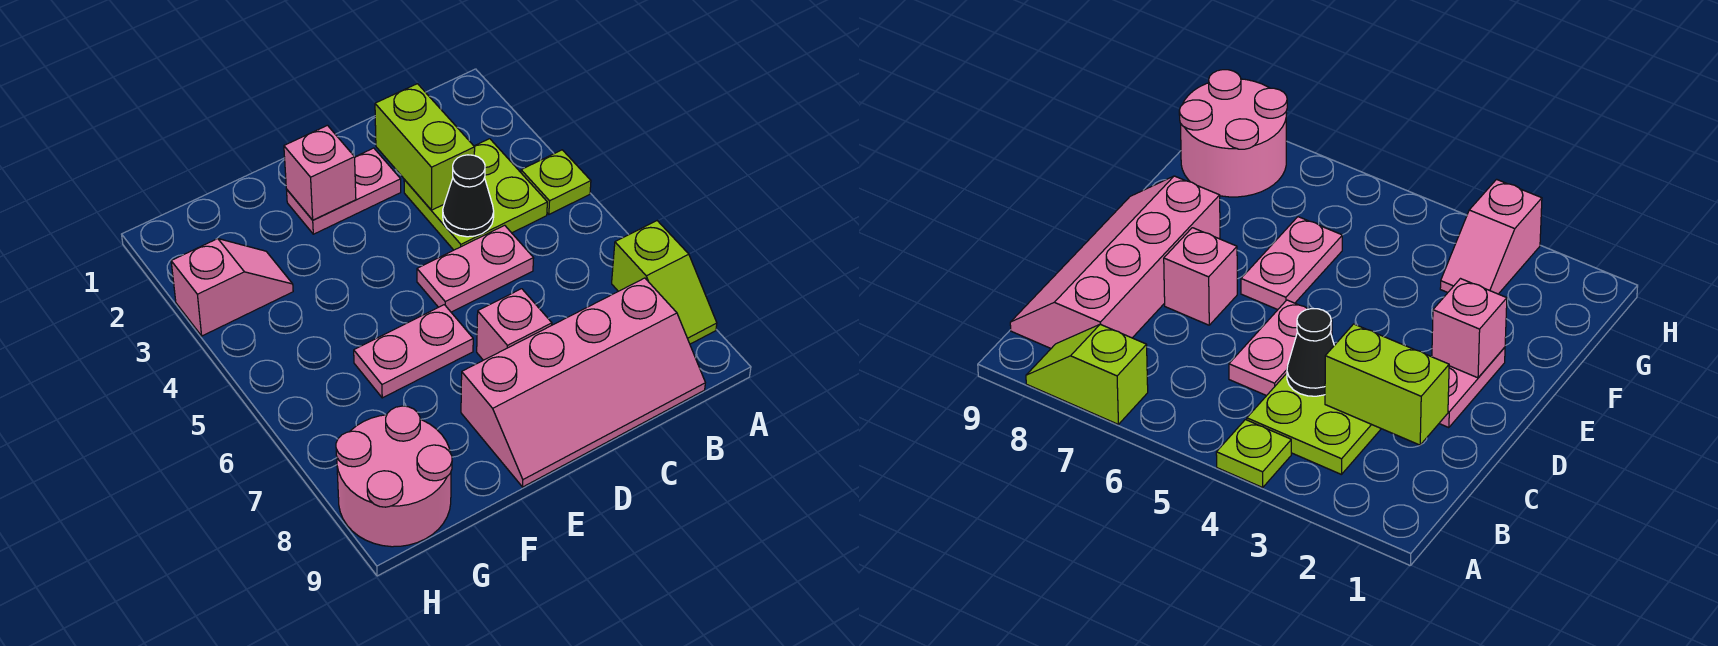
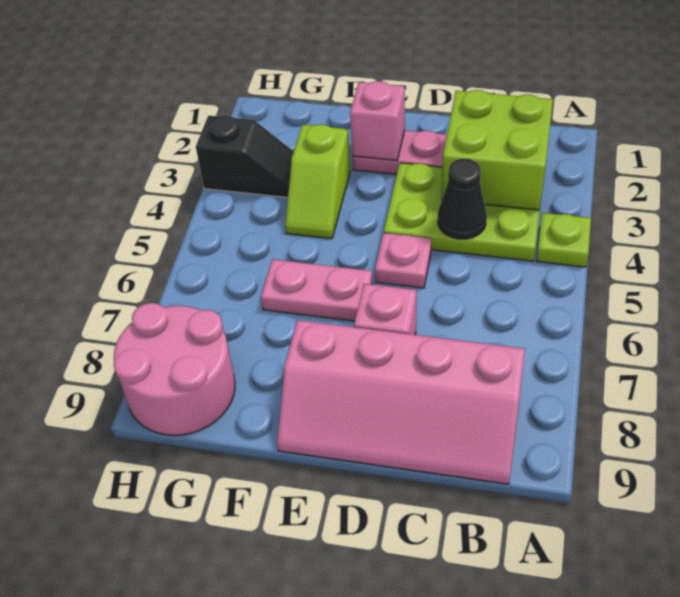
lime slope A7:A8 level 1 top 7 -> lime slope F3:F4 level 1 top 3
lime plate B3:C4 level 1 -> lime plate B3:D4 level 1
lime brick C2:C3 level 2 -> lime brick B2:C3 level 2
pink plate C5:D5 level 1 -> pink plate D5 level 1
pink slope G3:H3 level 1 top H -> black slope G3:H3 level 1 top H

